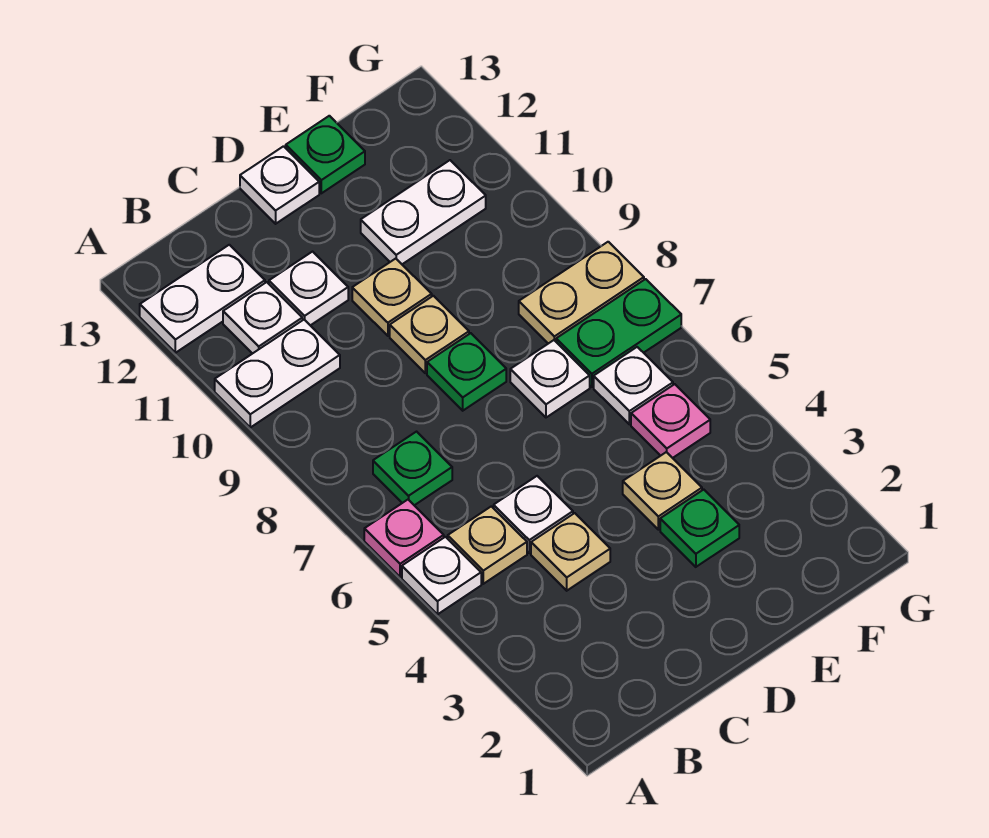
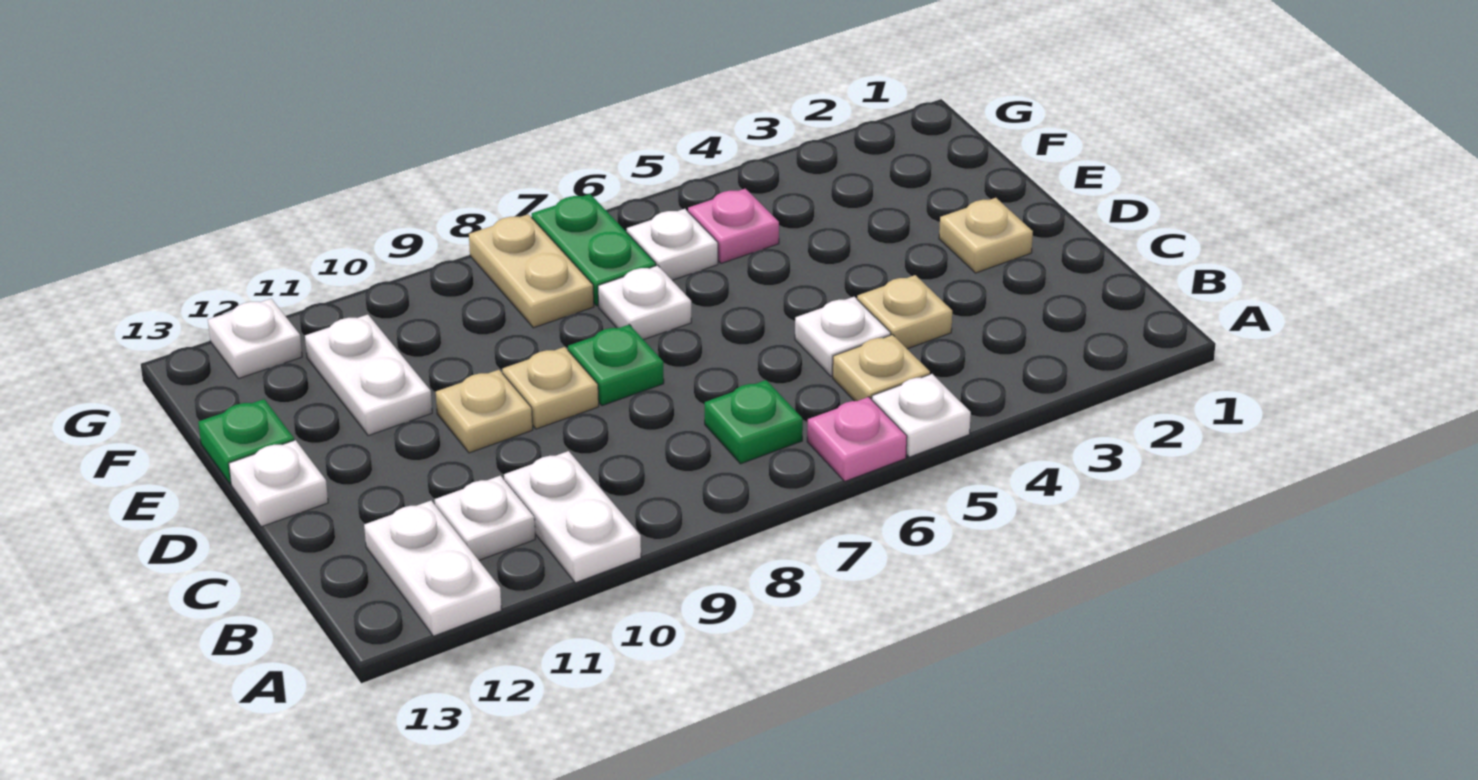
white plate C11 level 1 -> white plate G12 level 1
green plate E3 level 1 -> none
tan plate E4 level 1 -> tan plate D2 level 1

